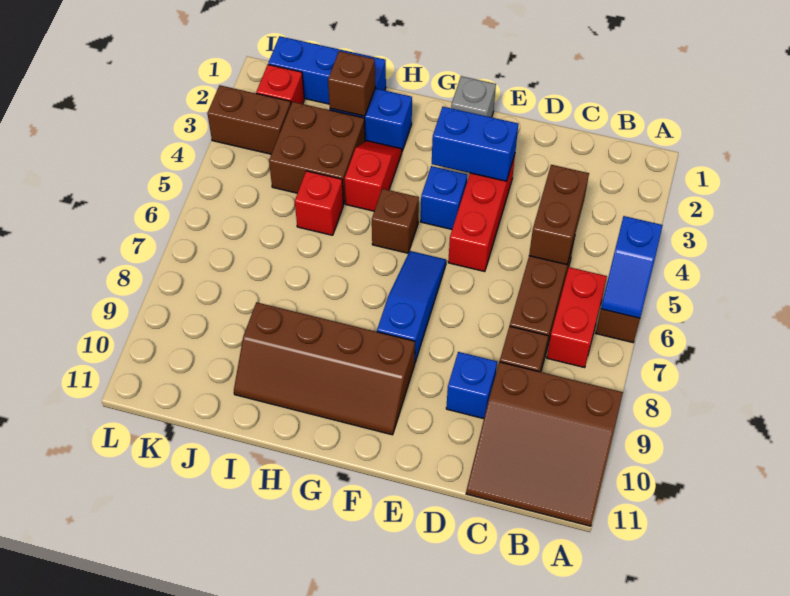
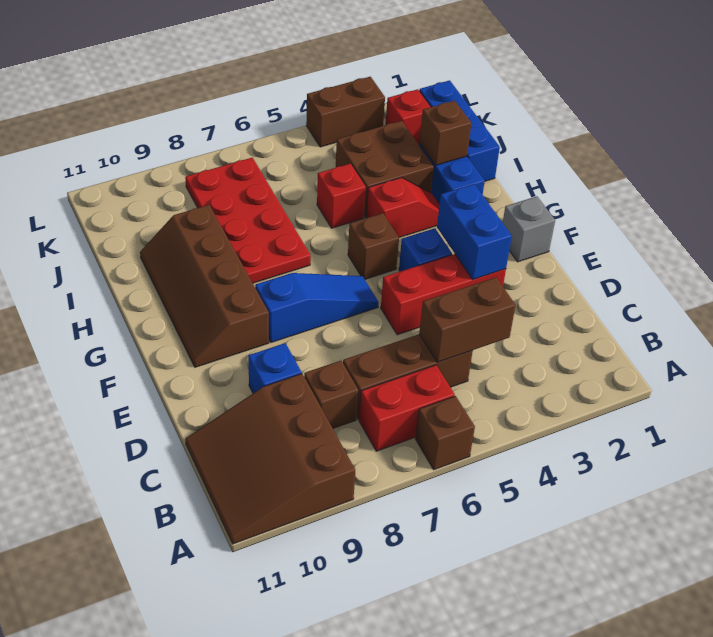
blue slope A5:A6 level 2 top 5 -> none
none -> red plate H7:K8 level 1
brown brick K3:L3 level 1 -> brown brick L3:L4 level 1

